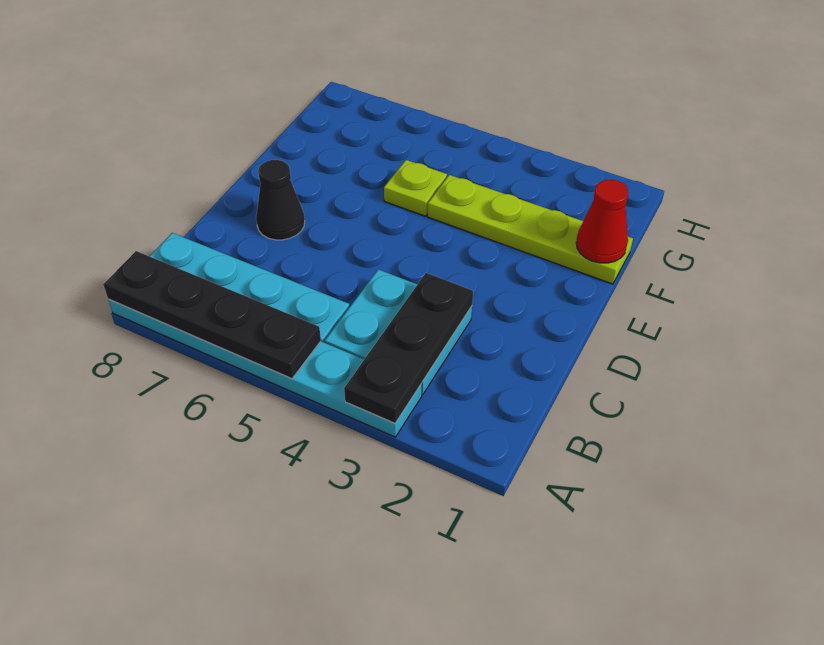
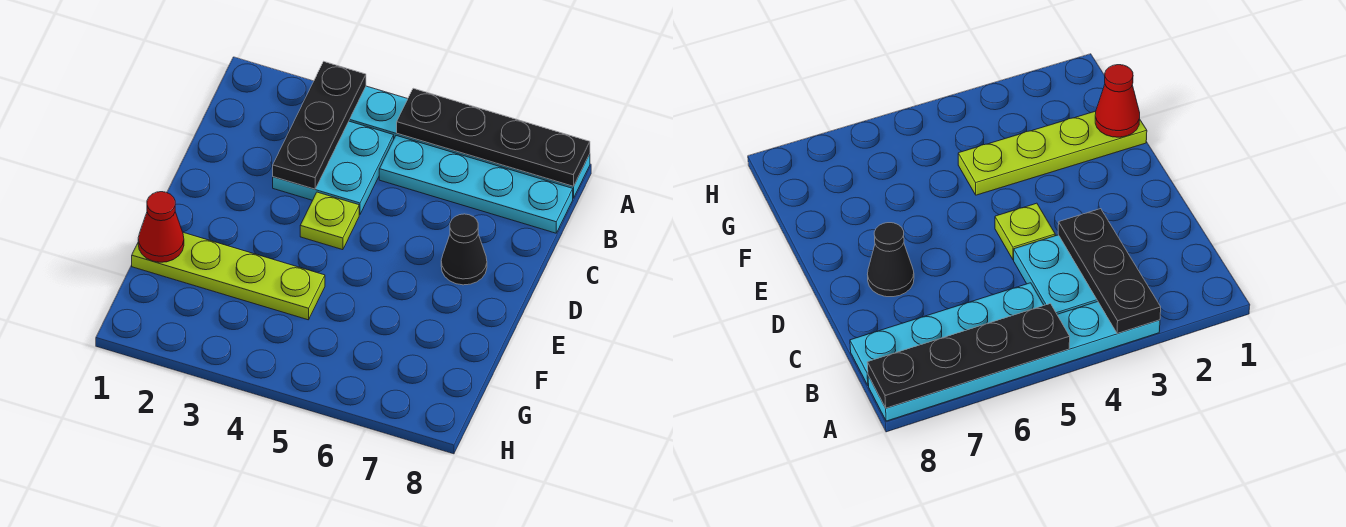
lime plate F5 level 1 -> lime plate D4 level 1

